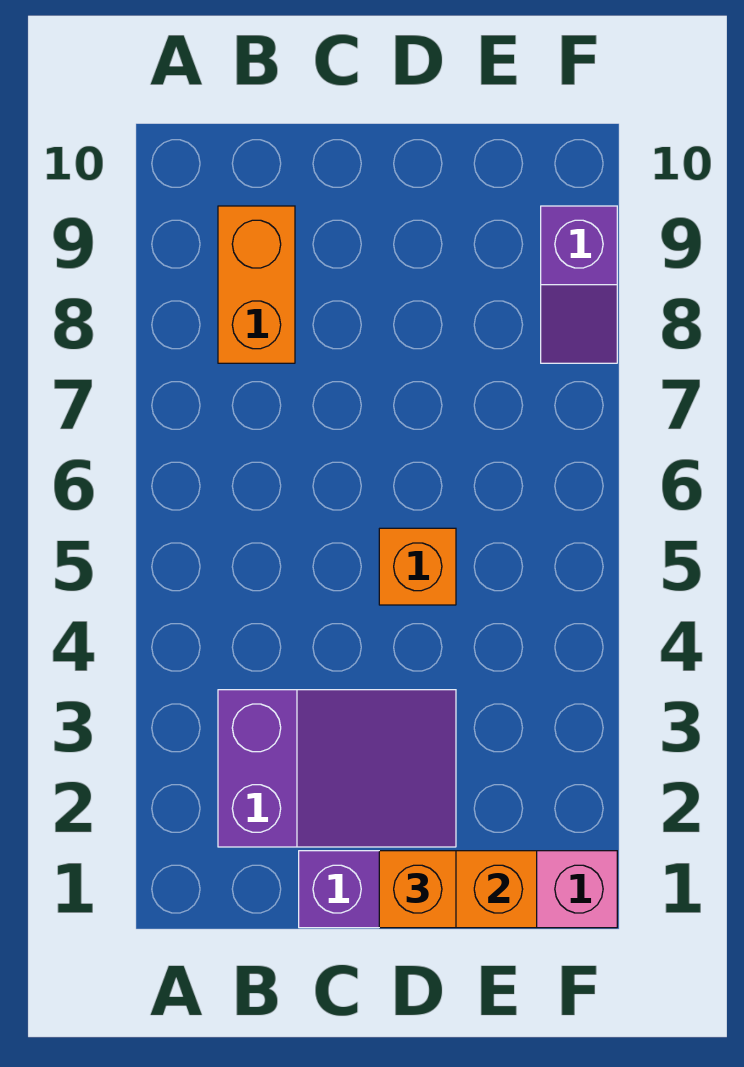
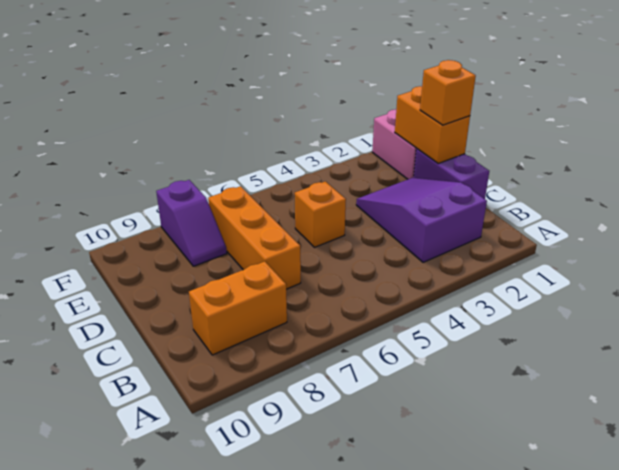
none -> orange brick C7:E7 level 1
purple slope F8:F9 level 1 top 9 -> purple slope E8:F8 level 1 top F

